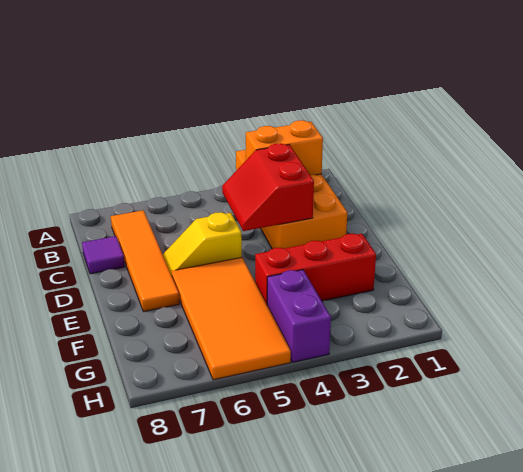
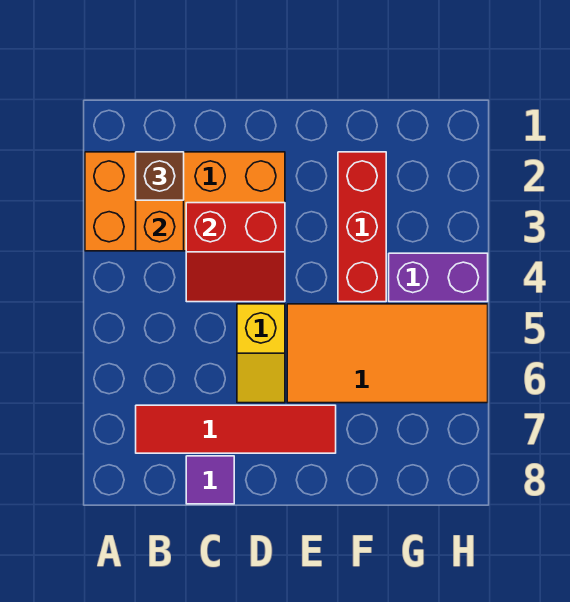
none -> brown brick B2 level 3
orange tile B7:E7 level 1 -> red tile B7:E7 level 1

